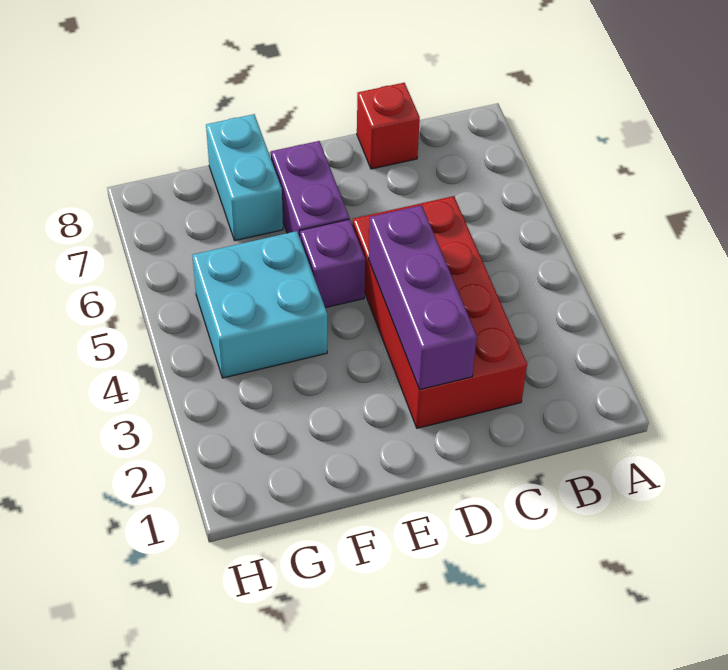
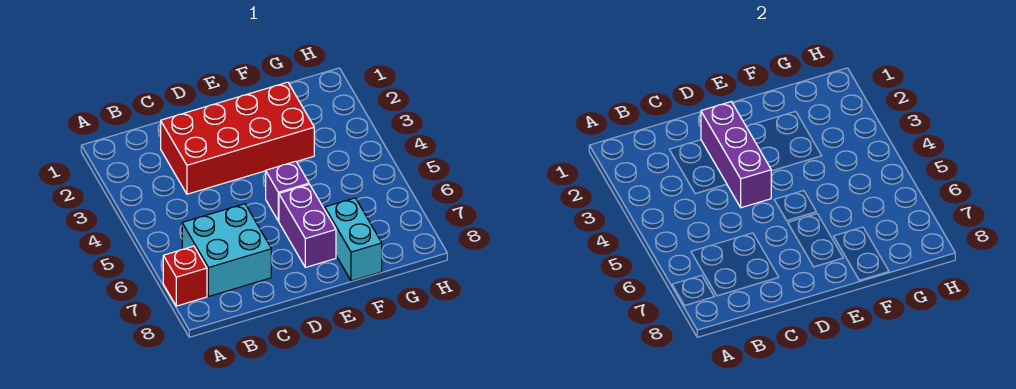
red brick C2:D5 level 1 -> red brick C2:F3 level 1
red brick C8 level 1 -> red brick A7 level 1
cyan brick F4:G5 level 1 -> cyan brick B6:C7 level 1

